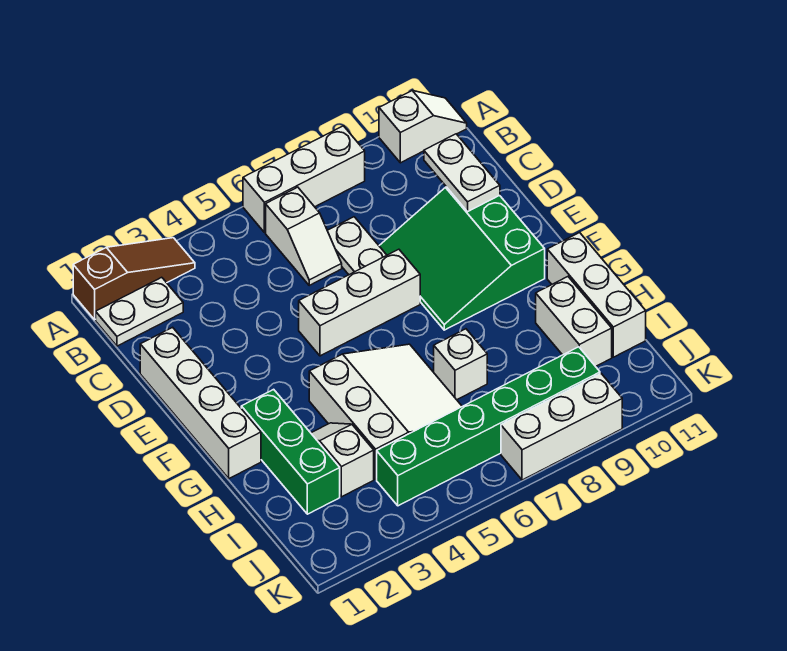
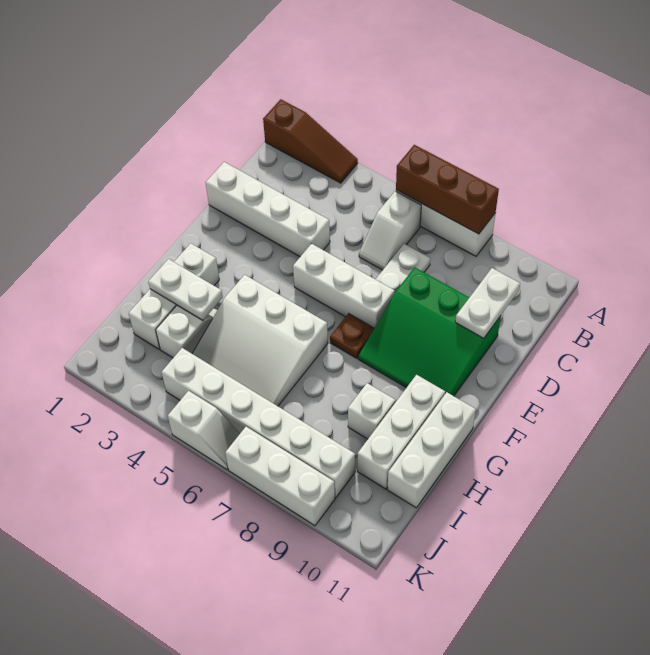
none -> brown brick A6:A8 level 2
white slope A10:A11 level 1 top 10 -> white slope K5:K6 level 1 top 5
white plate B1:B2 level 1 -> white plate H2:H3 level 2
white brick D1:G1 level 1 -> white brick D1:D4 level 1
green slope D8:F10 level 1 top 10 -> green slope D8:F10 level 1 top D
none -> brown plate F7 level 1
green brick G2:I2 level 1 -> white brick G2:I2 level 1
white slope G4:I6 level 1 top 4 -> white slope G4:I6 level 1 top G
white brick H7 level 1 -> white brick H9 level 1
white brick H10:I10 level 1 -> white brick G10:I10 level 1
green brick J4:J9 level 1 -> white brick J4:J9 level 1

